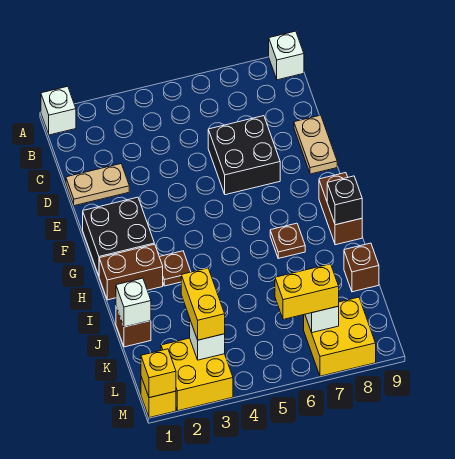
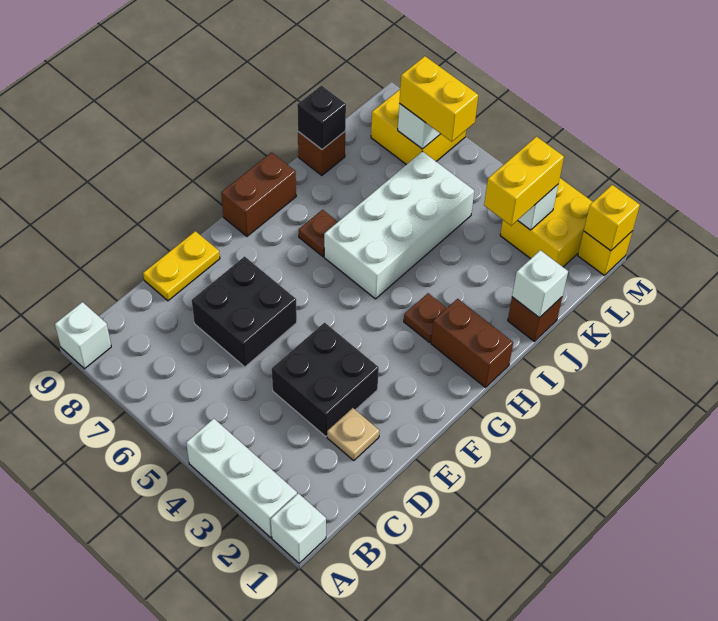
none -> white brick A2:A4 level 1
tan plate D1:D2 level 1 -> tan plate D2 level 1
tan plate D9:E9 level 1 -> yellow plate D9:E9 level 1
black brick F1:G2 level 1 -> black brick D3:E4 level 1
none -> white brick H5:K6 level 1
black brick H9 level 2 -> black brick J9 level 2

